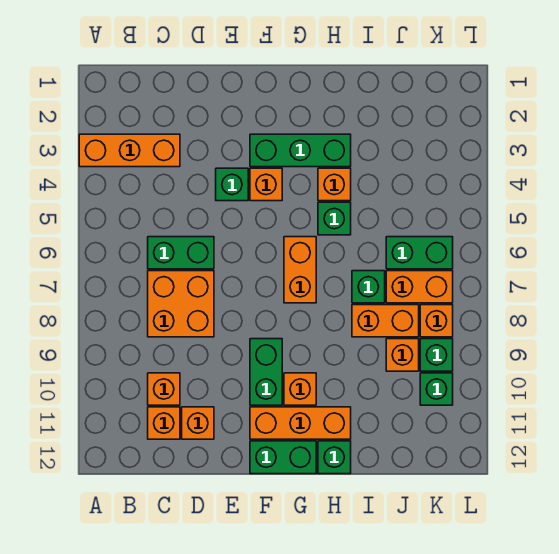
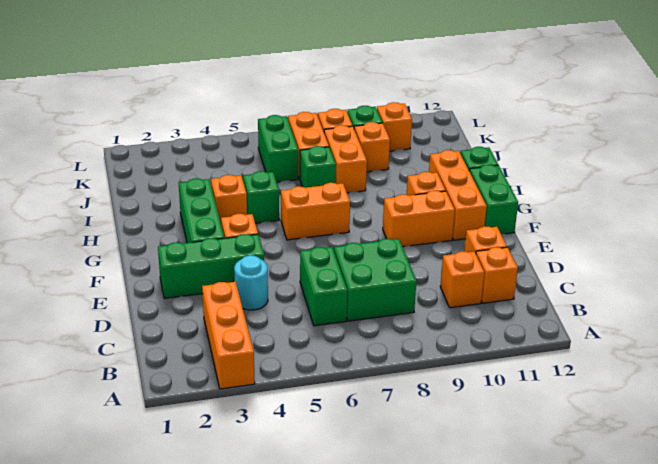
orange brick C7:D8 level 1 -> green brick C7:D8 level 1
none -> cyan round brick D4 level 1
green brick E4 level 1 -> green brick E2:E4 level 1
green brick F9:F10 level 1 -> orange brick F9:F10 level 1
green brick K10 level 1 -> orange brick K10 level 1

